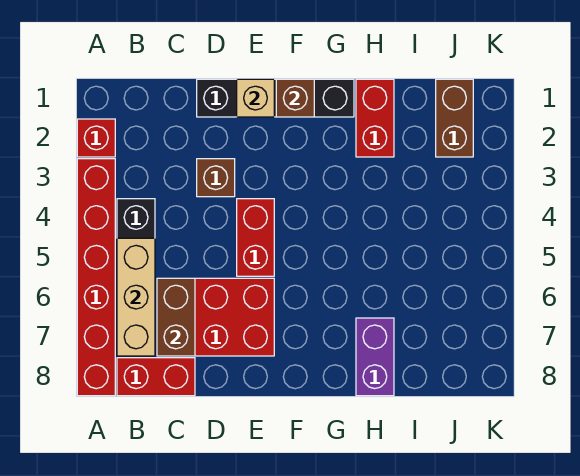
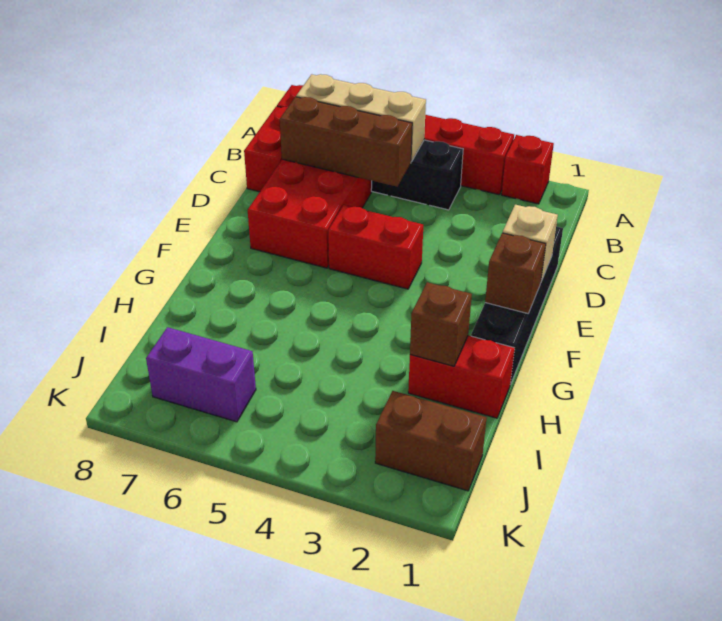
brown brick C6:C7 level 2 -> brown brick C5:C7 level 2
brown brick D3 level 1 -> brown brick H2 level 2
purple brick H7:H8 level 1 -> purple brick J6:J7 level 1

